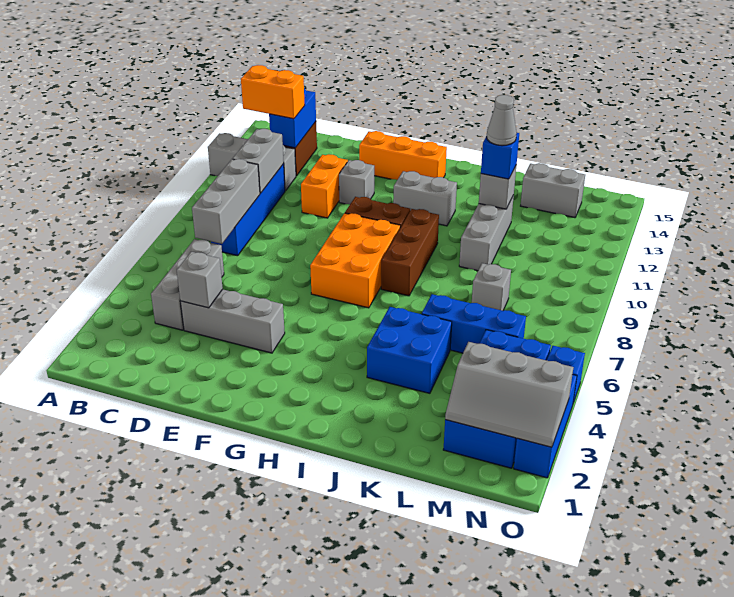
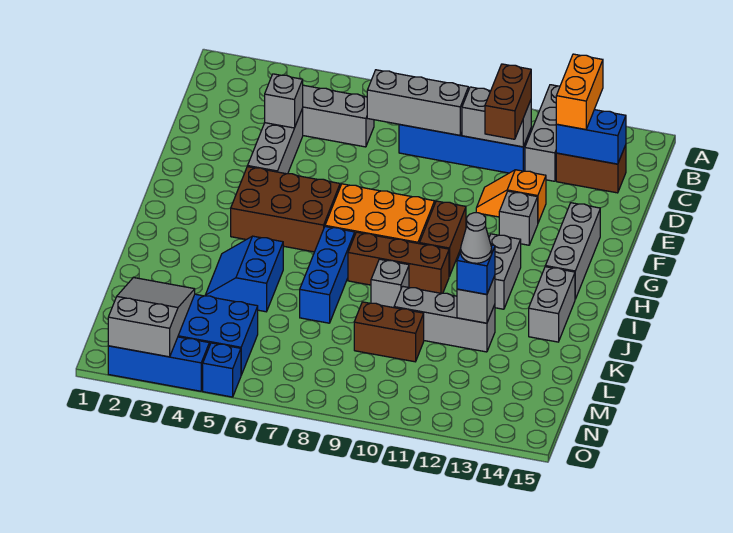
none -> brown brick C11:D11 level 3
orange brick E11:E12 level 1 -> orange slope E11:E12 level 1 top 12
orange brick F14:H14 level 1 -> grey brick F14:H14 level 1
none -> brown brick G4:H6 level 1
blue brick J4:K5 level 1 -> blue slope J4:K5 level 1 top 5
blue brick K6:M6 level 1 -> blue brick I7:K7 level 1
grey brick L8 level 1 -> grey brick J9 level 1
none -> brown brick L9:L10 level 1
grey brick L14:M14 level 1 -> grey brick I14:J14 level 1
grey slope M2:O3 level 2 top 3 -> grey slope M2:O3 level 2 top O

